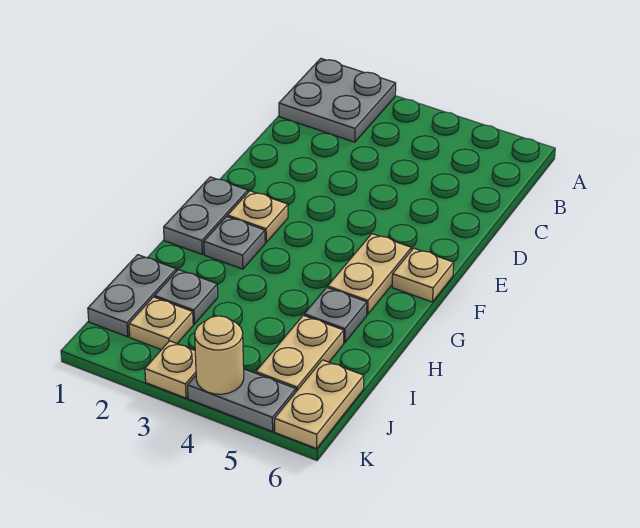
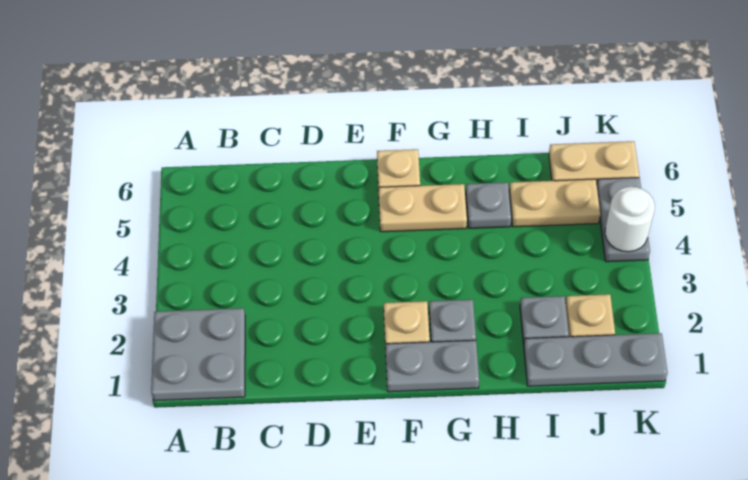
grey plate I1:J1 level 1 -> grey plate I1:K1 level 1
tan plate K3 level 1 -> none
tan round brick K4 level 2 -> white round brick K4 level 2

